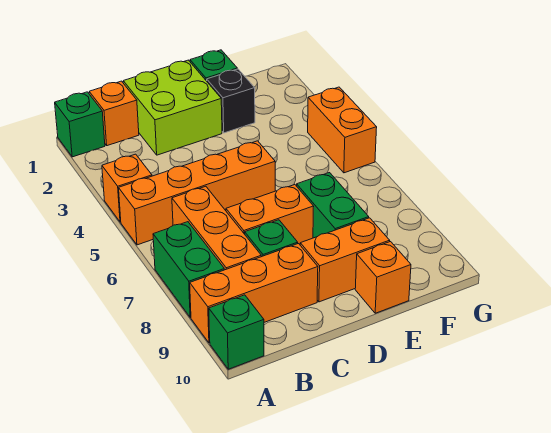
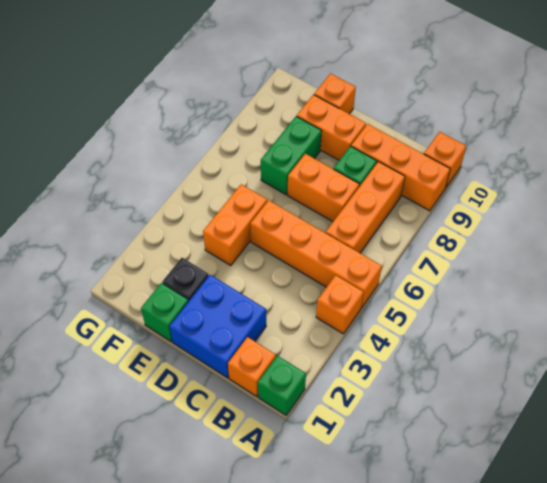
green brick A7:A8 level 1 -> none
green brick A10 level 1 -> orange brick A10 level 1
lime brick C1:D2 level 1 -> blue brick C1:D2 level 1
orange brick G4:G5 level 1 -> orange brick E4:E5 level 1

